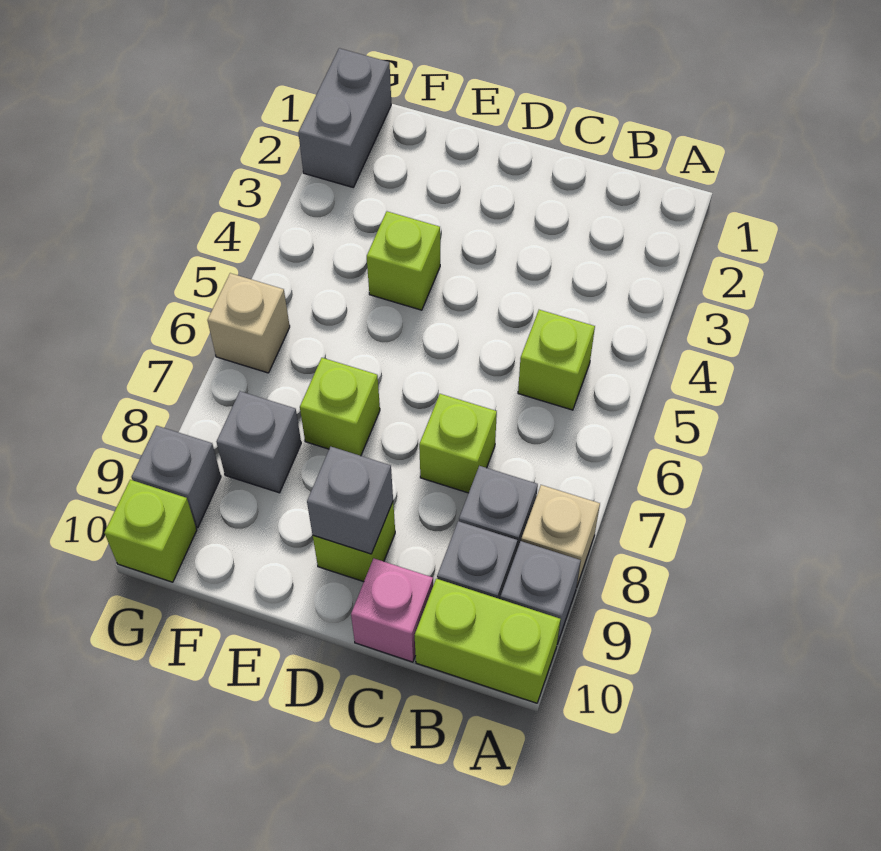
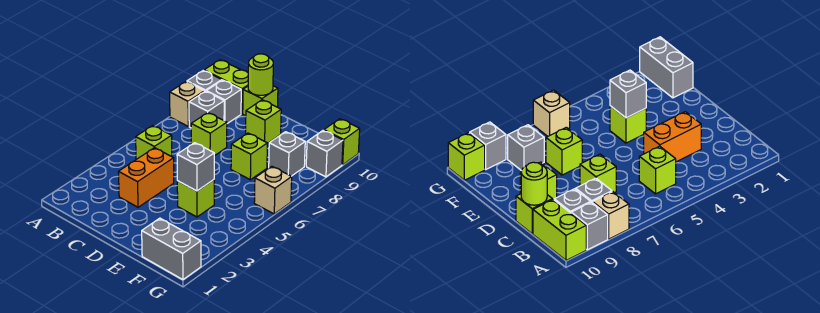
none -> orange brick C3:C4 level 1
pink brick C10 level 1 -> lime brick C10 level 1
none -> lime round brick C10 level 2
grey brick D9 level 2 -> grey brick E4 level 2
grey brick G1:G2 level 1 -> grey brick F1:G1 level 1

